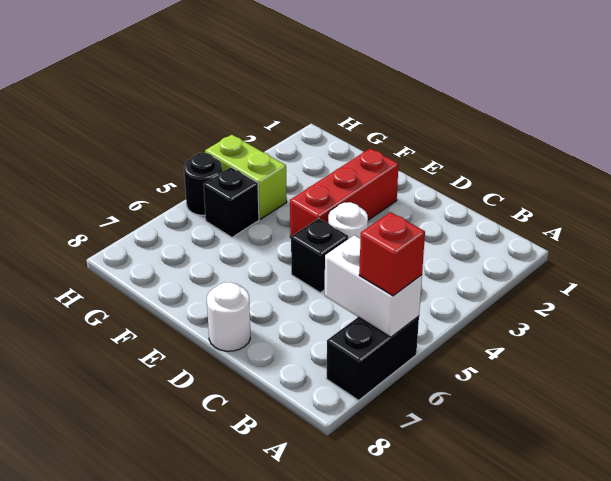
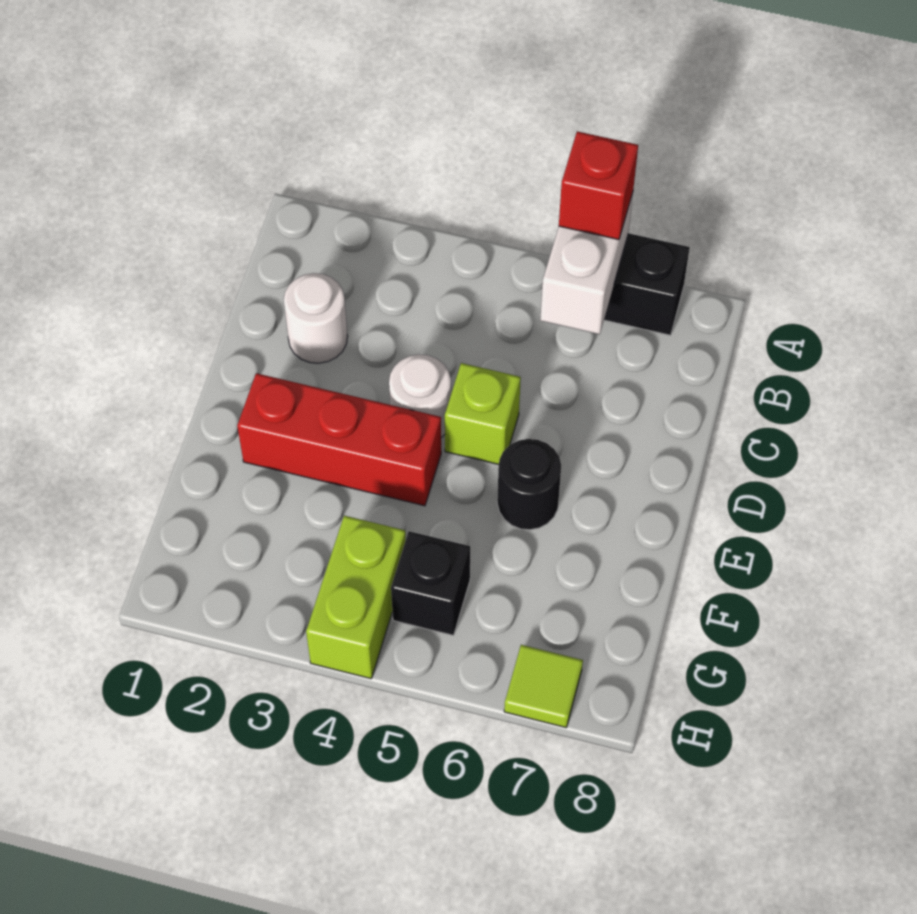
black brick D5 level 1 -> lime brick D5 level 1
white round brick D8 level 1 -> white round brick C2 level 1
black round brick H5 level 1 -> black round brick E6 level 1
none -> lime tile H7 level 1

